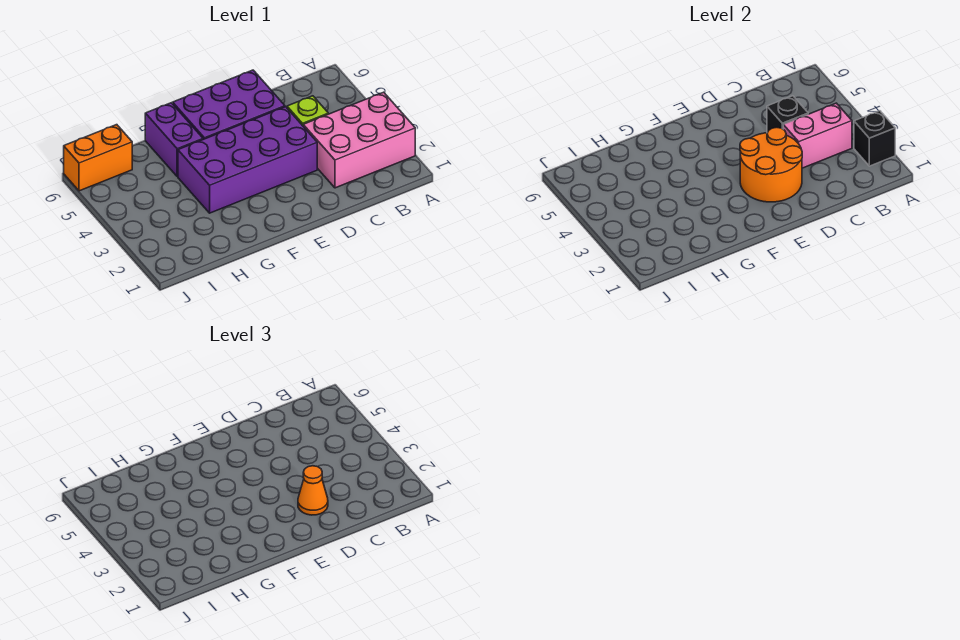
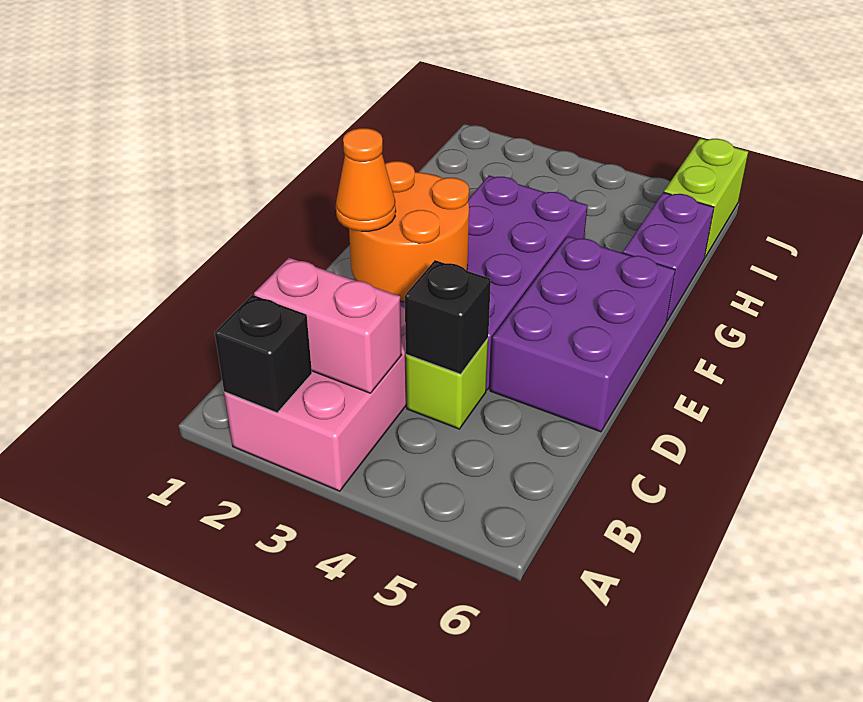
pink brick B3:C3 level 2 -> pink brick B2:B3 level 2
purple brick G5:G6 level 1 -> purple brick G6:H6 level 1
orange brick I6:J6 level 1 -> lime brick I6:J6 level 1

